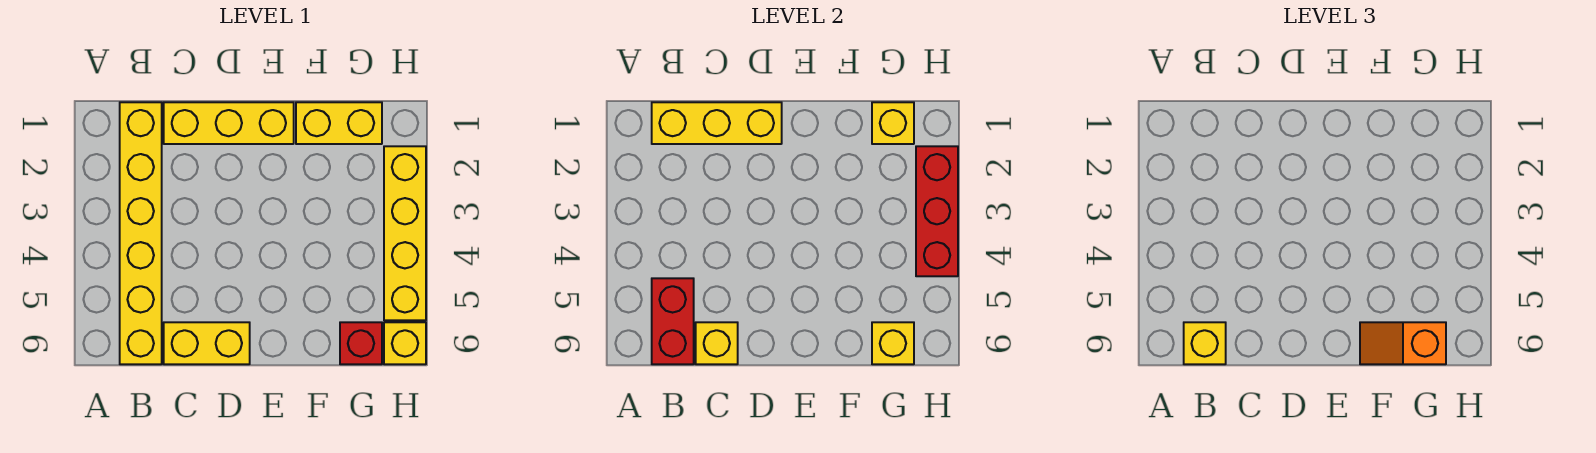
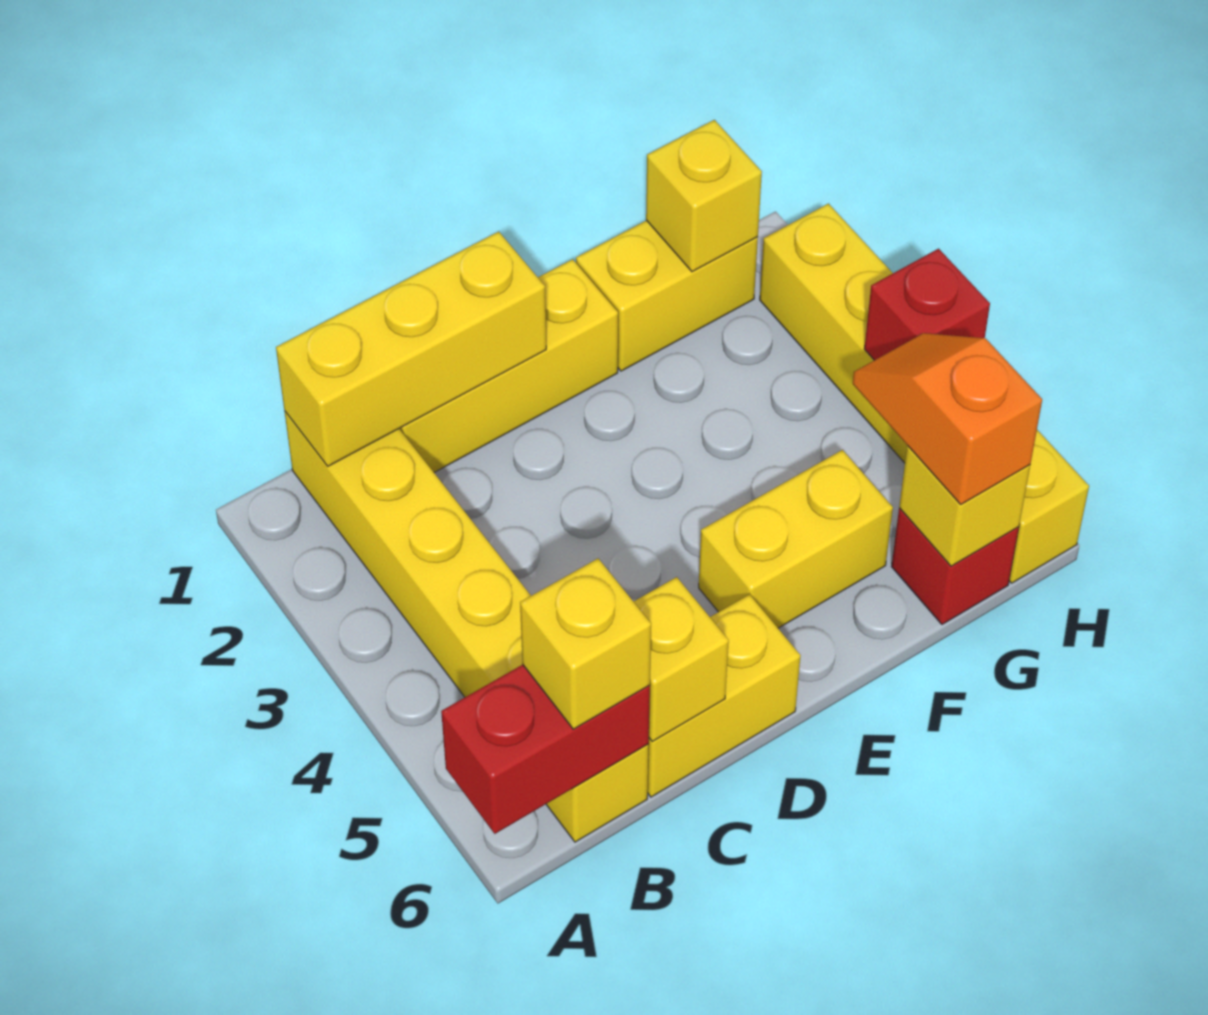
red brick B5:B6 level 2 -> red brick A6:B6 level 2
none -> yellow brick E5:F5 level 1
orange slope F6:G6 level 3 top G -> orange slope G5:G6 level 3 top 6
red brick H2:H4 level 2 -> red brick H4 level 2

